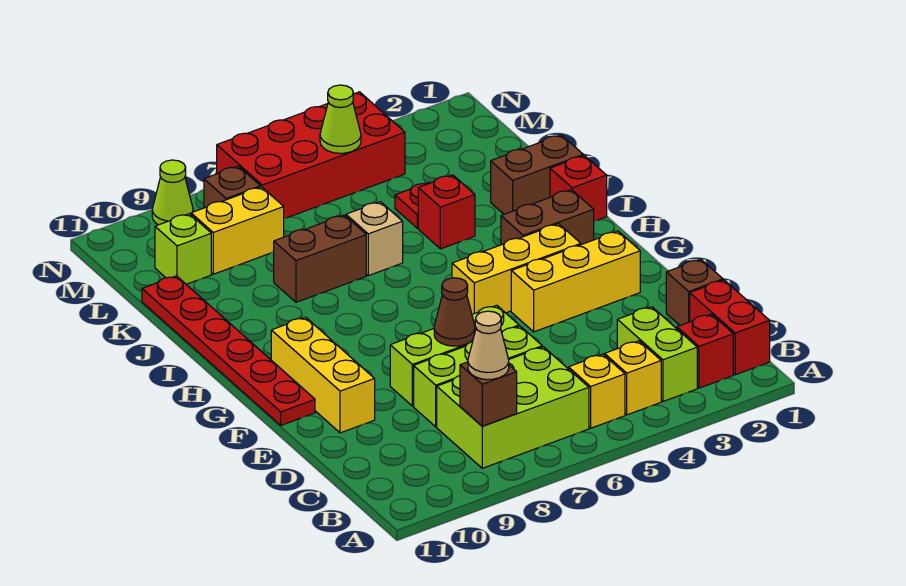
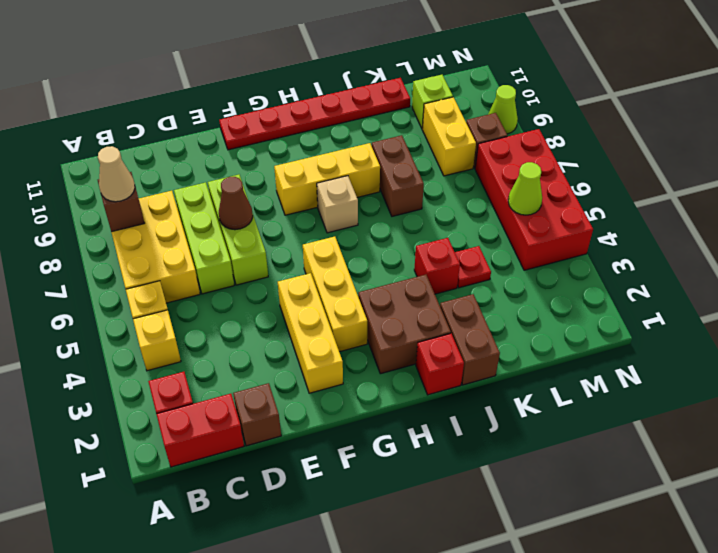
lime brick B3:C3 level 1 -> none
lime brick B6:C8 level 1 -> yellow brick B6:C8 level 1
yellow brick E10:G10 level 1 -> yellow brick G8:I8 level 1
brown brick H2:H3 level 1 -> brown brick H2:I3 level 1
tan brick J6 level 1 -> tan brick H7 level 1

